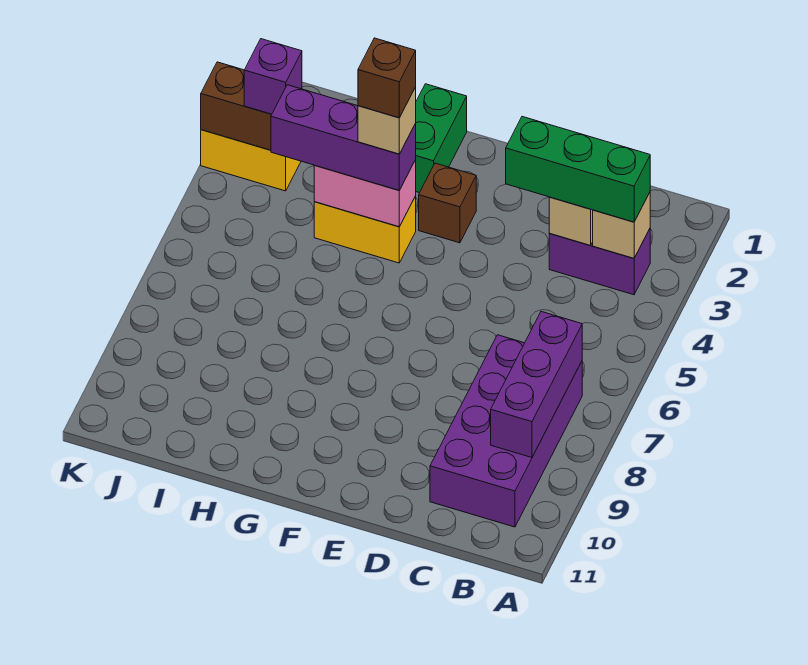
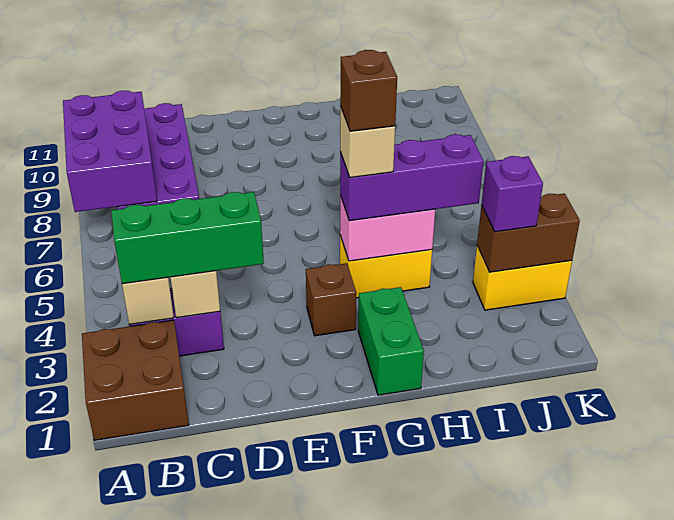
none -> brown brick A1:B2 level 1
purple brick B7:B9 level 2 -> purple brick A7:B9 level 2

